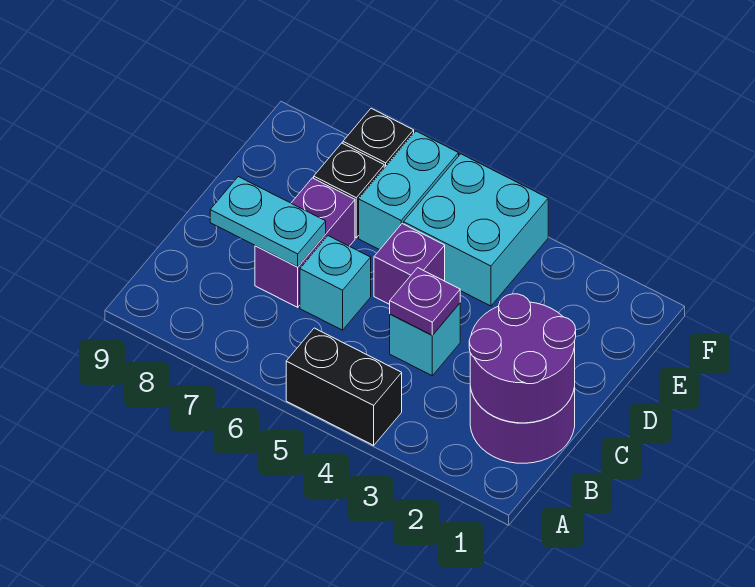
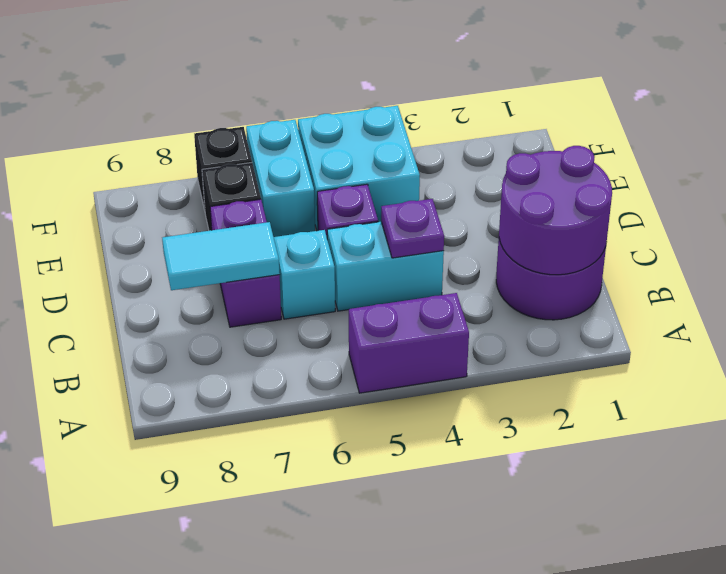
black brick A4:A5 level 1 -> purple brick A4:A5 level 1
cyan brick C4 level 1 -> cyan brick C4:C5 level 1
cyan plate C7:C8 level 2 -> cyan tile C7:C8 level 2

